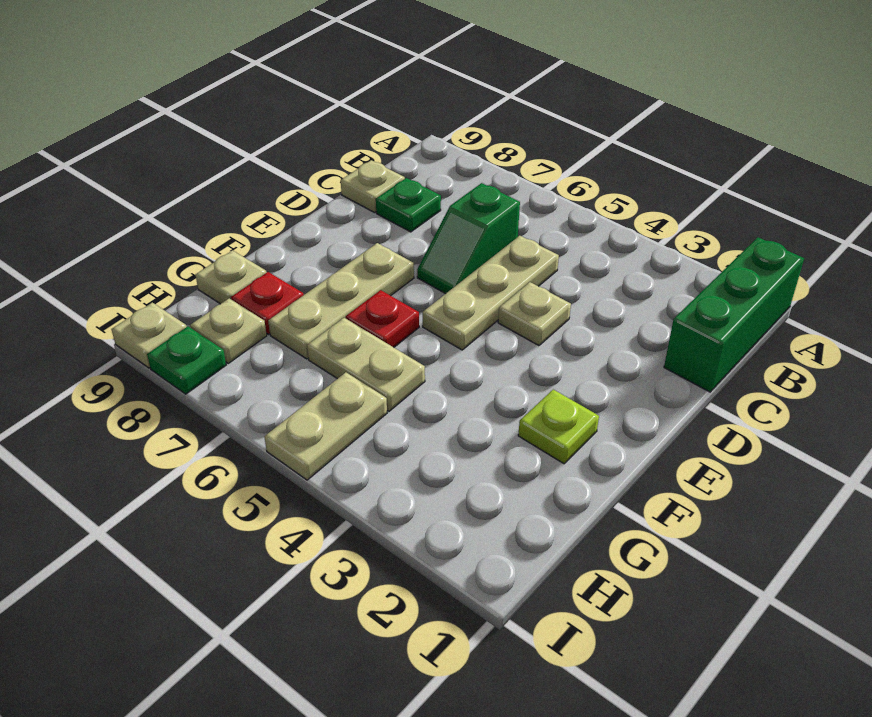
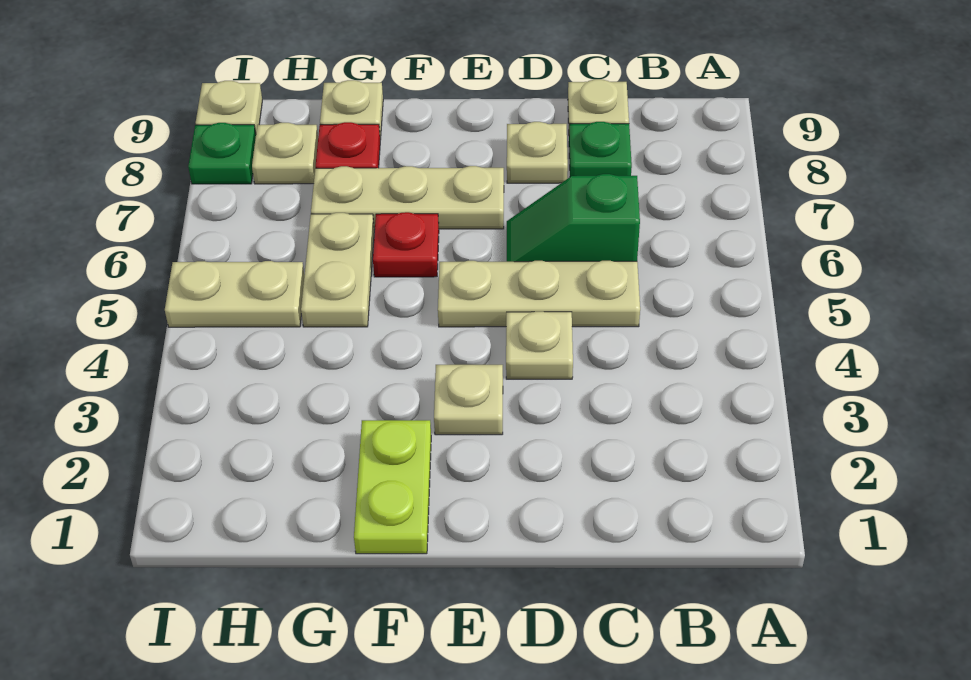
green brick A1:C1 level 1 -> none
none -> tan plate D8 level 1
none -> tan plate E3 level 1
lime plate F2 level 1 -> lime plate F1:F2 level 1

